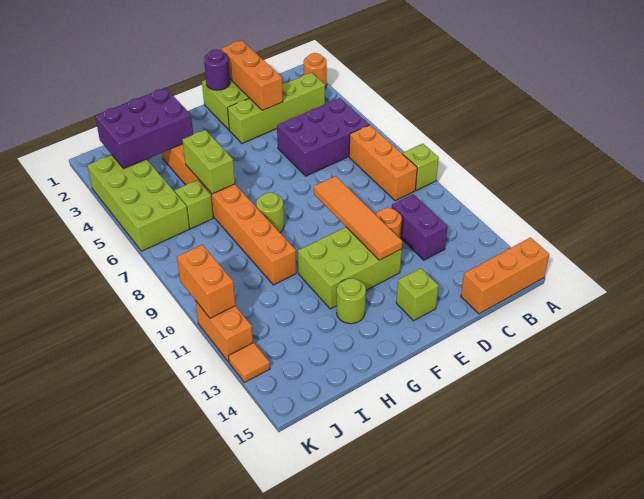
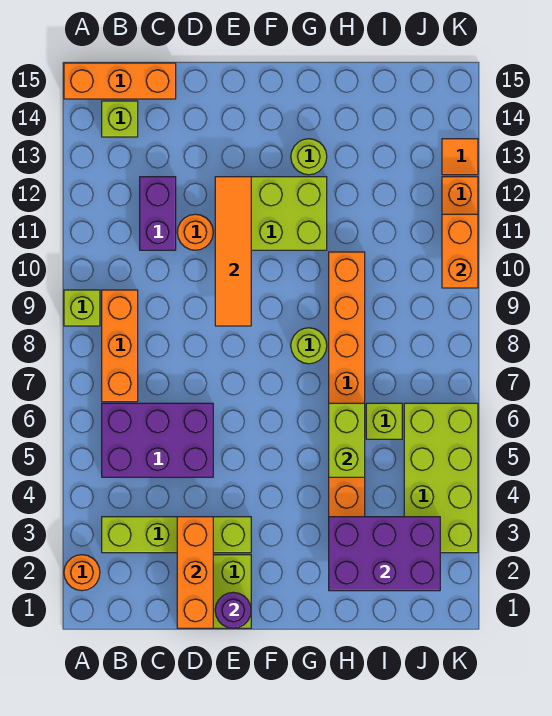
lime brick E14 level 1 -> lime brick B14 level 1

